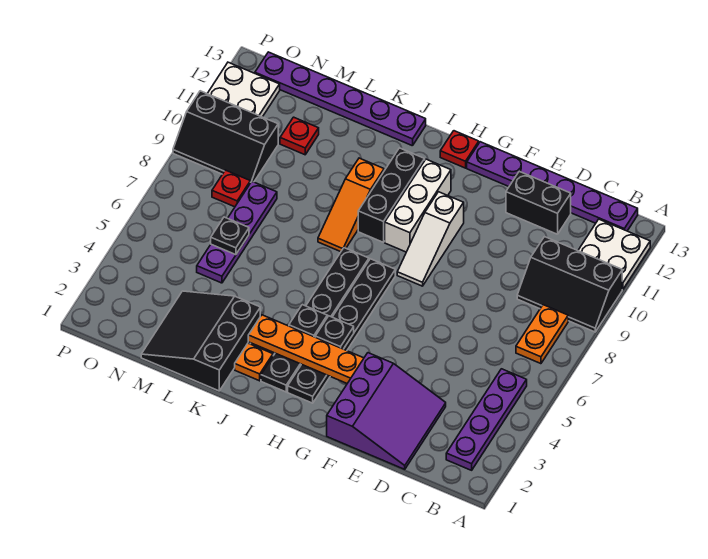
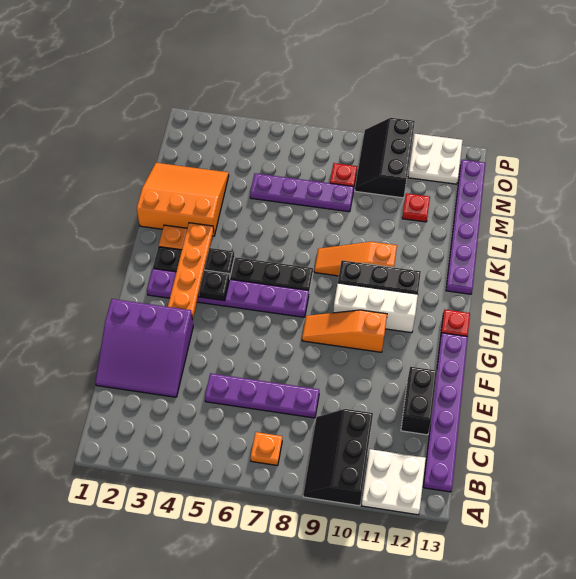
purple plate B2:B5 level 1 -> purple plate D5:D8 level 1
orange plate B7:B8 level 1 -> orange plate B7 level 1
white slope G8:G10 level 1 top 10 -> orange slope G8:G10 level 1 top 10
black plate H2:H7 level 1 -> purple plate H2:H7 level 1
black slope K1:M3 level 1 top K -> orange slope K1:M3 level 1 top K
black plate M6 level 2 -> none

